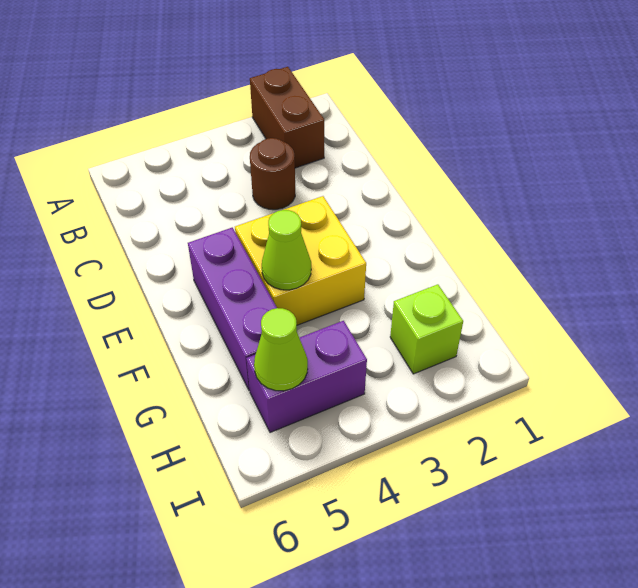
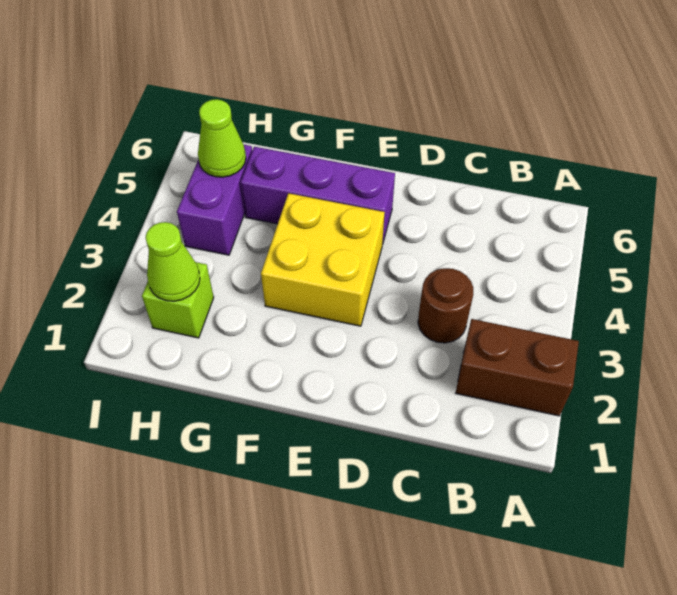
lime cone F4 level 2 -> lime cone H2 level 2

